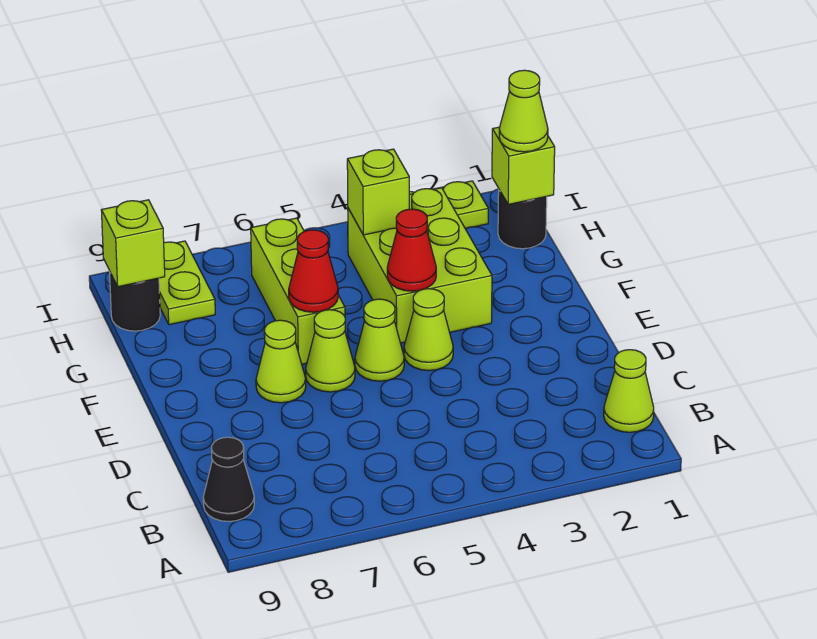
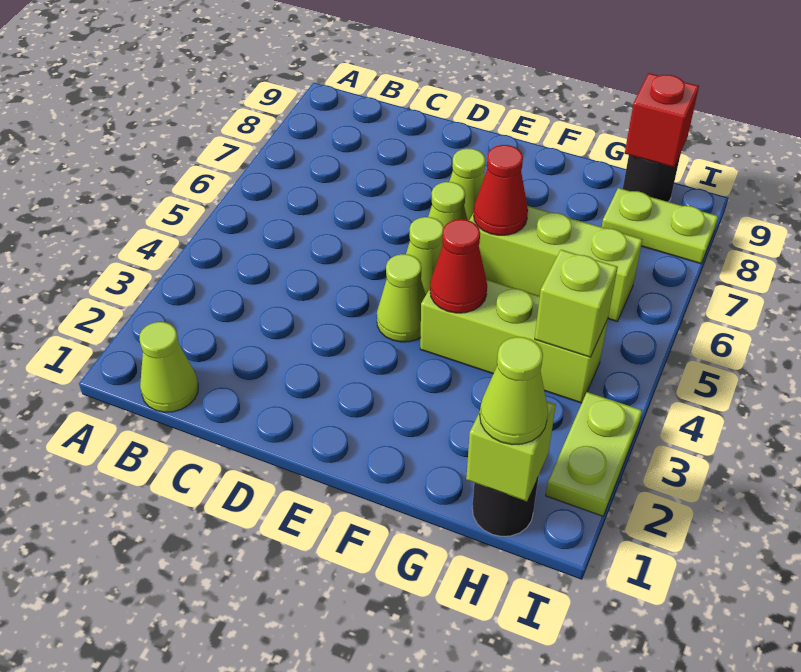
black cone B9 level 1 -> none
lime brick F3:H4 level 1 -> lime brick F4:H4 level 1
lime brick H9 level 2 -> red brick H9 level 2

